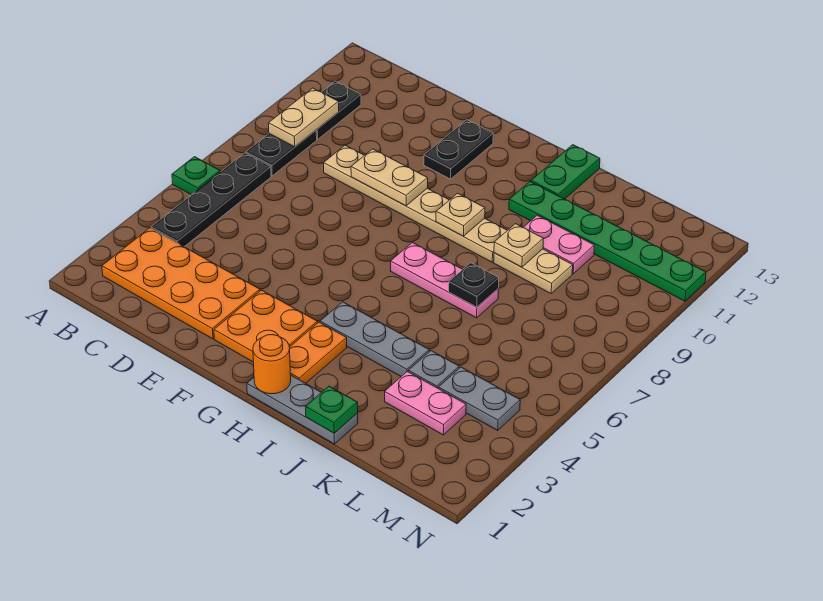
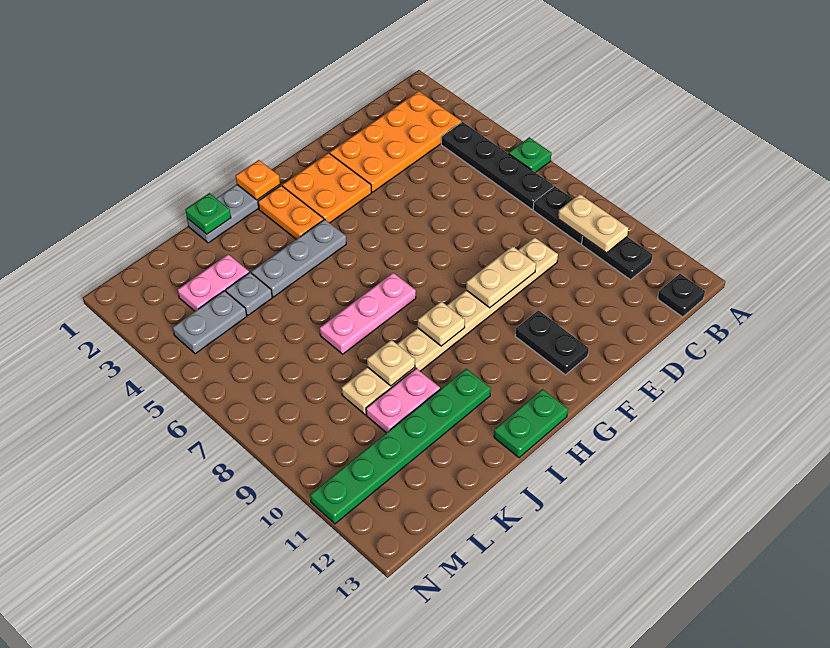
orange round brick H1 level 2 -> orange plate H1 level 2
green plate I12:I13 level 1 -> green plate H13:I13 level 1
black plate J7 level 2 -> black plate B13 level 1

